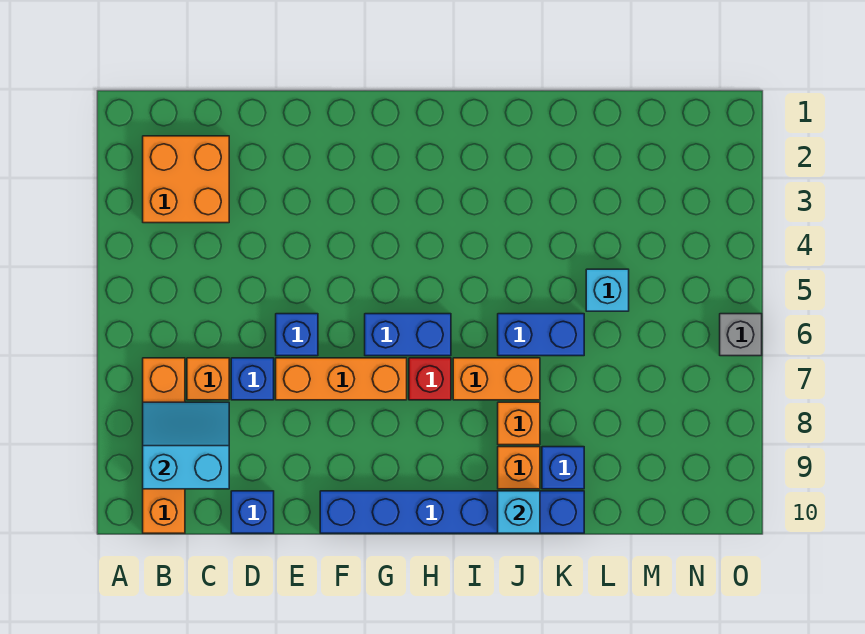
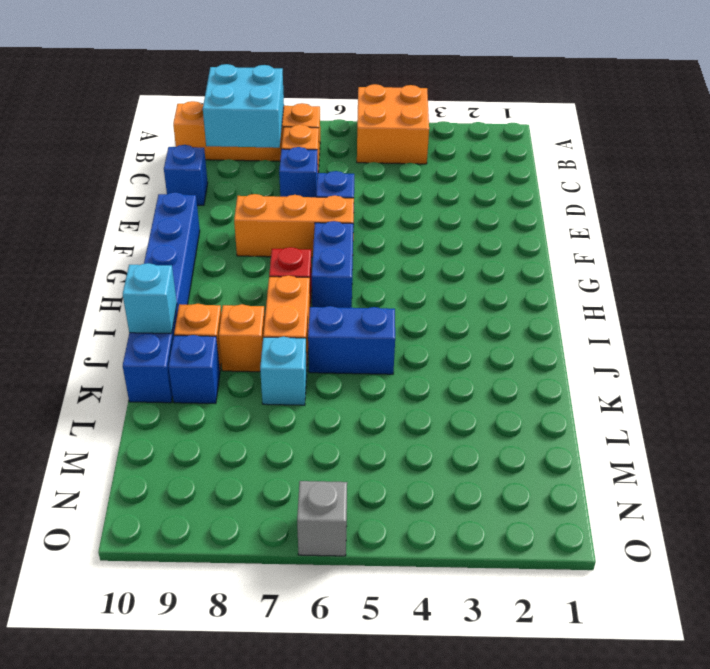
orange brick B2:C3 level 1 -> orange brick A4:B5 level 1
cyan slope B8:C9 level 2 top 9 -> cyan brick B8:C9 level 2
orange brick E7:G7 level 1 -> orange brick F6:F8 level 1
blue brick J6:K6 level 1 -> blue brick J5:J6 level 1
cyan brick L5 level 1 -> cyan brick K7 level 1

